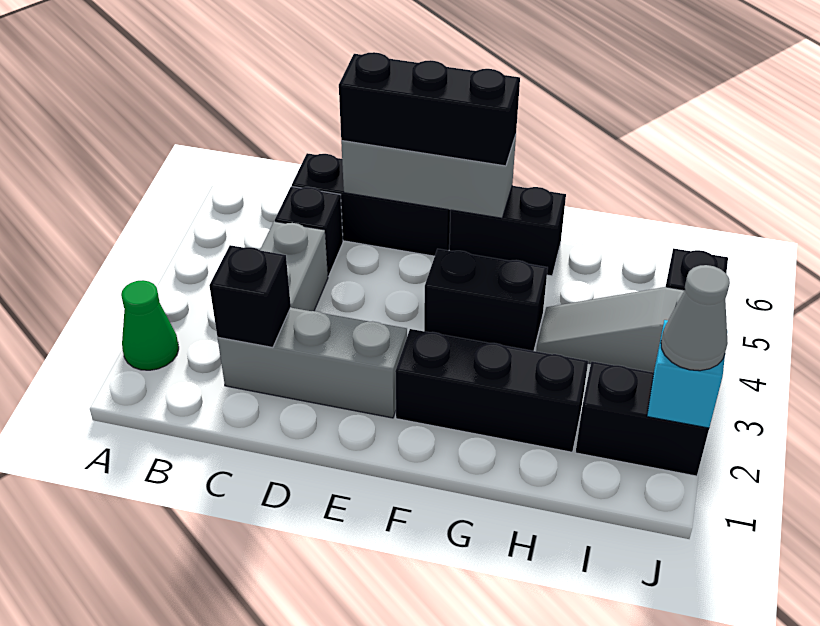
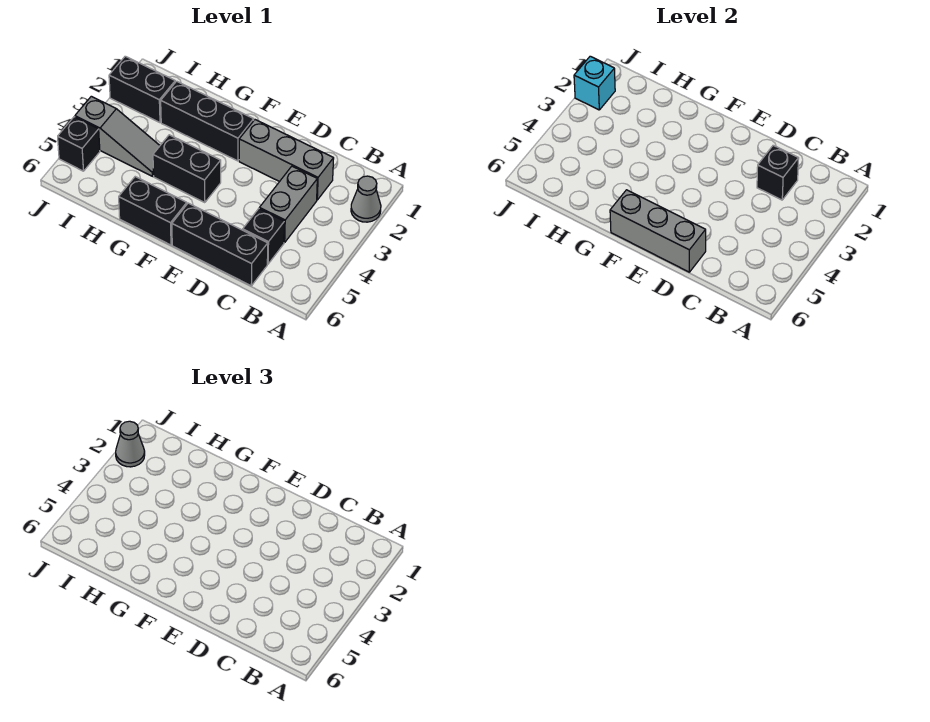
green cone A2 level 1 -> grey cone A2 level 1
black brick D6:F6 level 3 -> none

